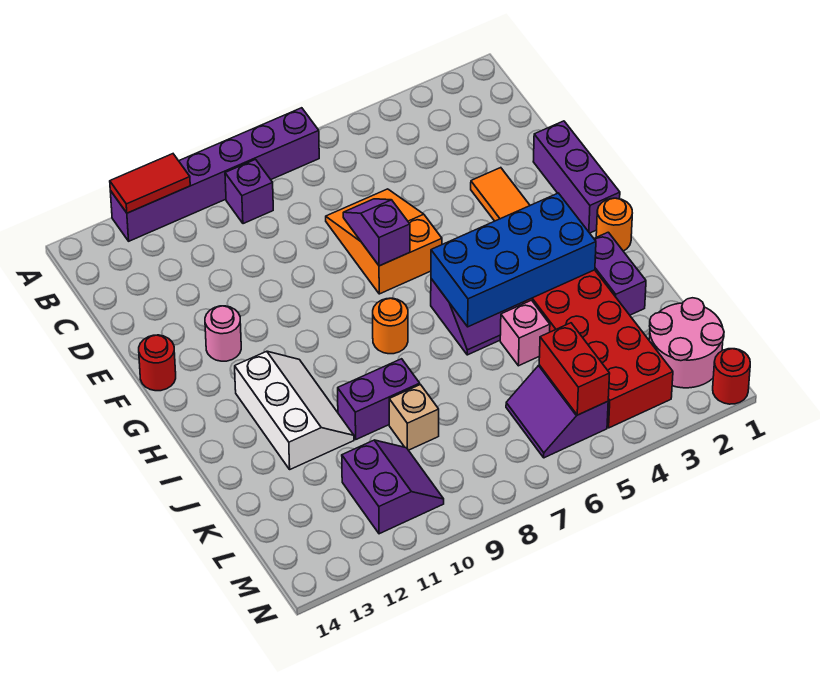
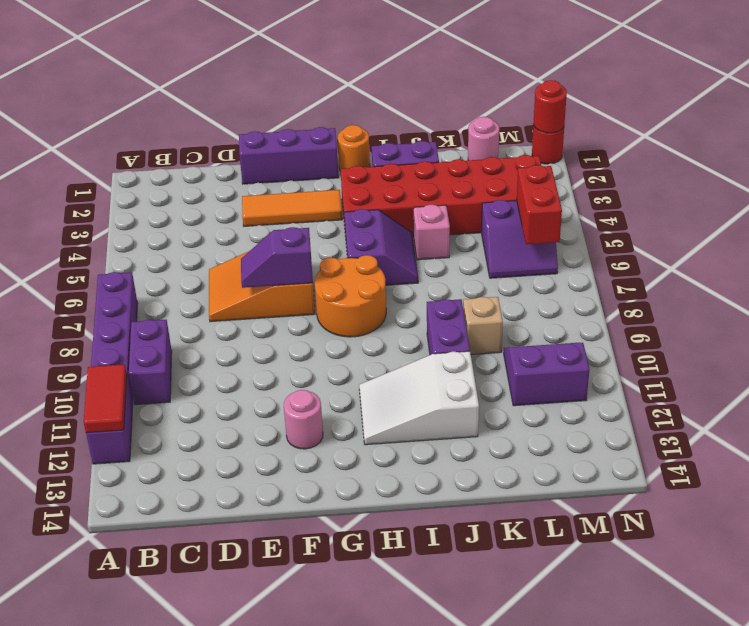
purple brick B9 level 1 -> purple brick B9:B10 level 1
red round brick F14 level 1 -> red round brick N1 level 2
blue brick H3:I6 level 2 -> none
orange round brick H8 level 1 -> orange round brick G7:H8 level 1
white slope H11:J12 level 1 top 12 -> white slope H11:J12 level 1 top J
pink round brick L1:M2 level 1 -> pink round brick L1 level 1
red brick L5:M5 level 2 -> red brick M5:M6 level 2

